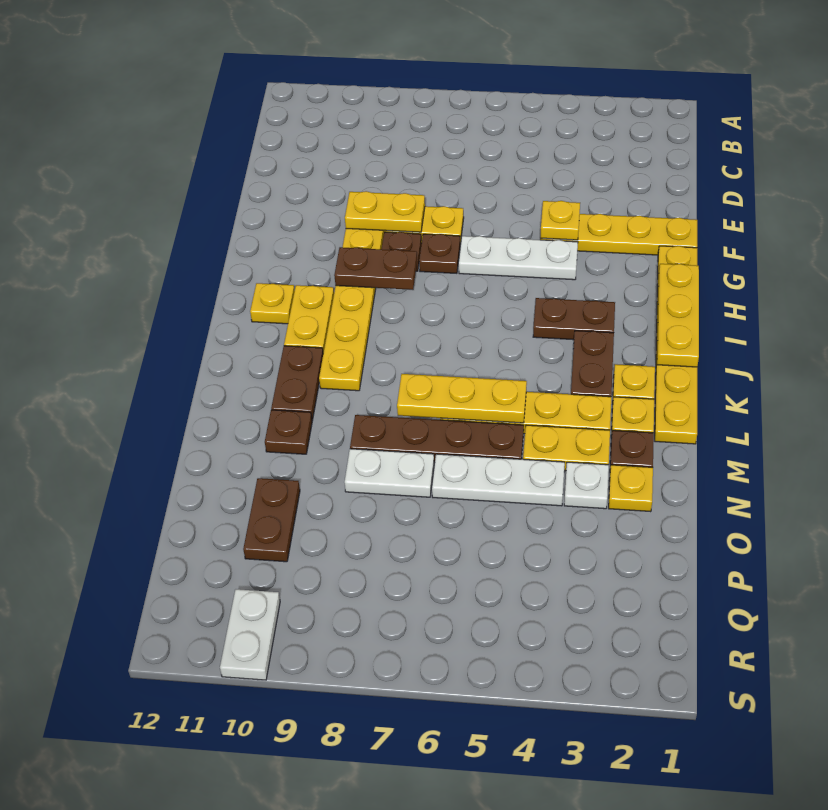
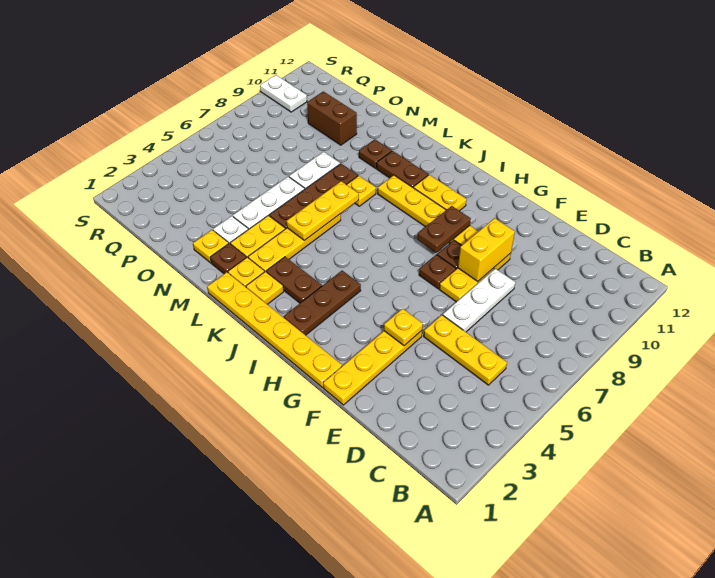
yellow plate F8:F9 level 2 -> yellow brick F8:F9 level 2
white plate G4:G6 level 1 -> white plate E6:E8 level 1
yellow plate H1:J1 level 2 -> yellow plate C5:E5 level 1
brown plate I3:I4 level 1 -> brown plate I2:I4 level 1
yellow plate I11 level 1 -> yellow plate L8 level 1
brown plate O10:P10 level 1 -> brown brick O10:P10 level 1

